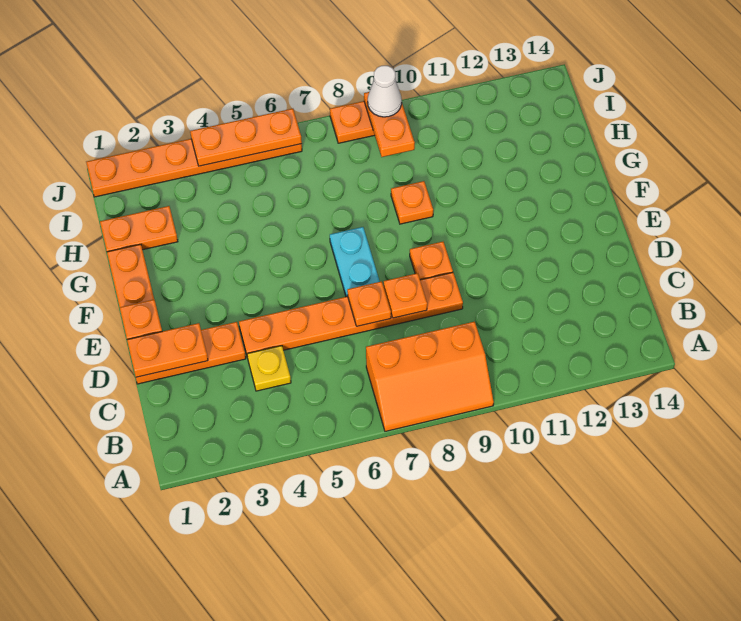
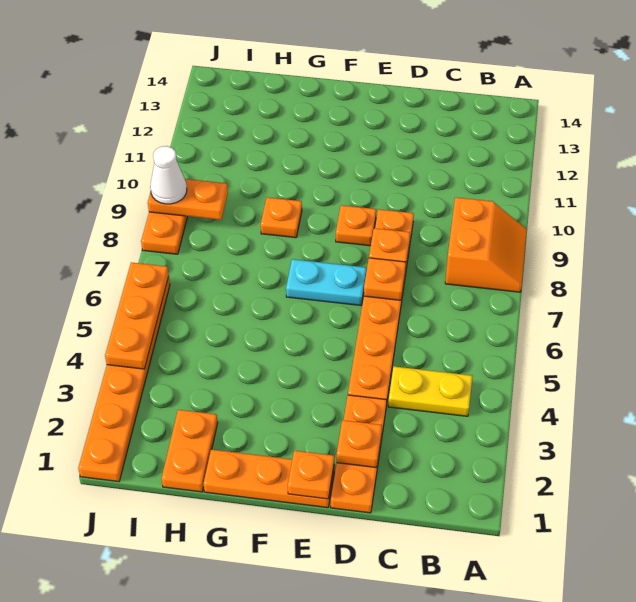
orange slope A7:B9 level 1 top B -> orange slope A8:B9 level 1 top B
yellow plate C4 level 1 -> yellow plate B4:C4 level 1
orange plate D1:D2 level 2 -> orange plate D2 level 2

